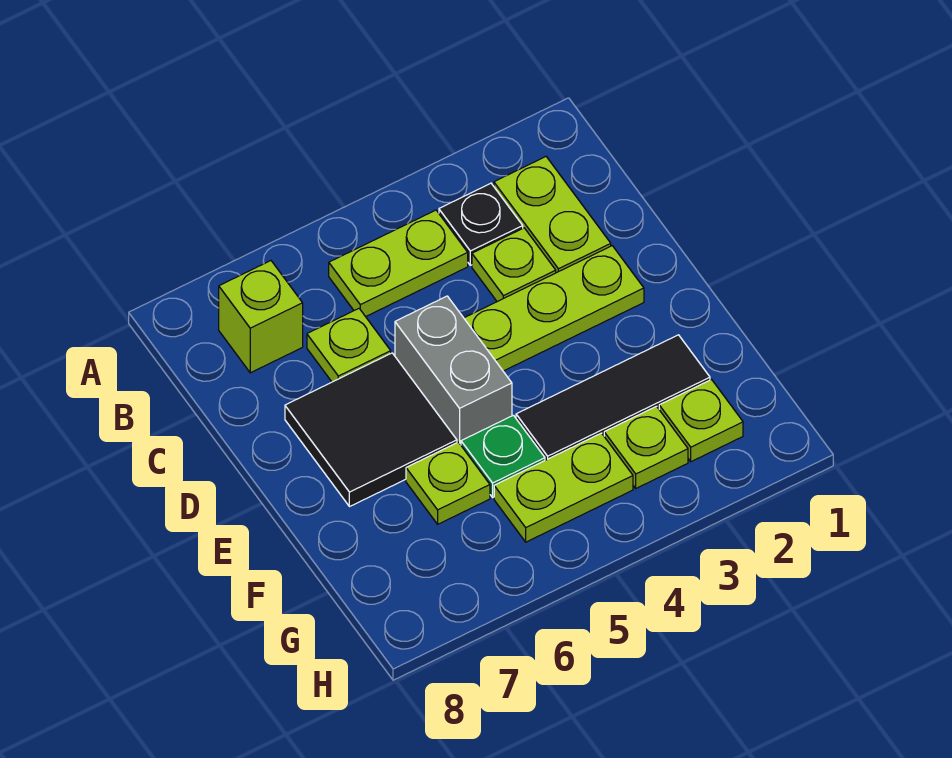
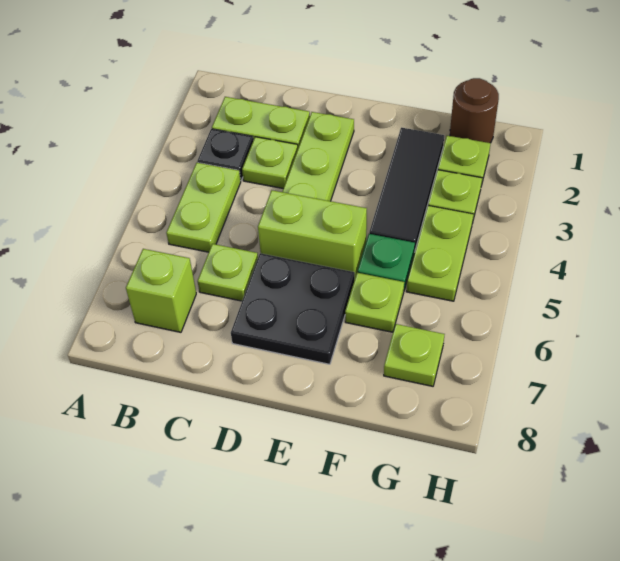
grey brick D5:E5 level 1 -> lime brick D5:E5 level 1
black tile D6:E7 level 1 -> black plate D6:E7 level 1
none -> brown round brick G1 level 1
none -> lime plate G7 level 1

